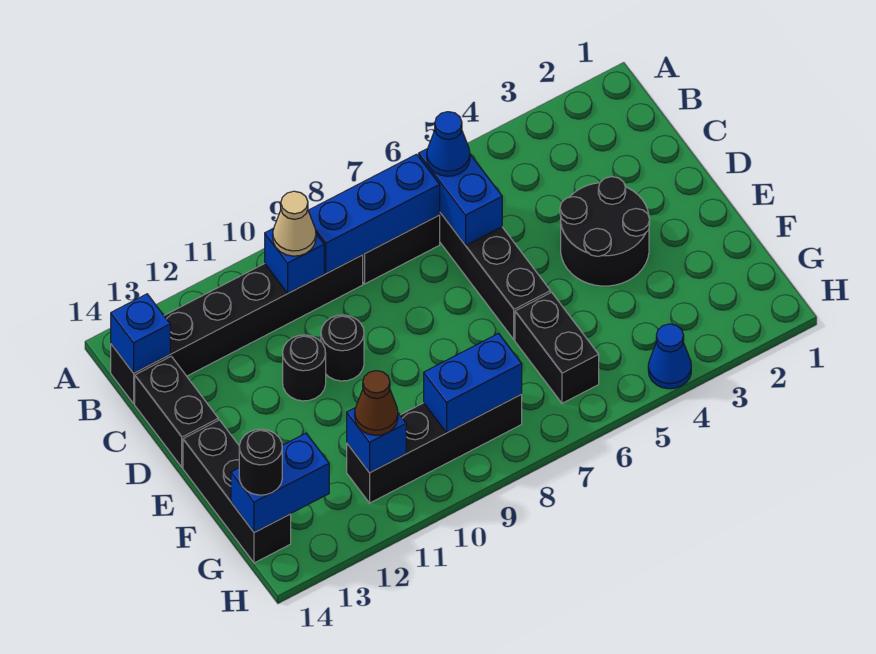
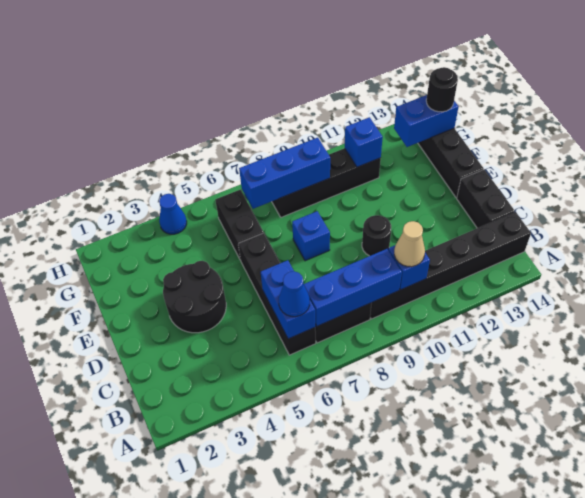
blue brick B14 level 2 -> blue brick E8 level 1
black round brick D11 level 1 -> none
blue brick G8:G9 level 2 -> blue brick G7:G9 level 2
brown cone G11 level 3 -> none

